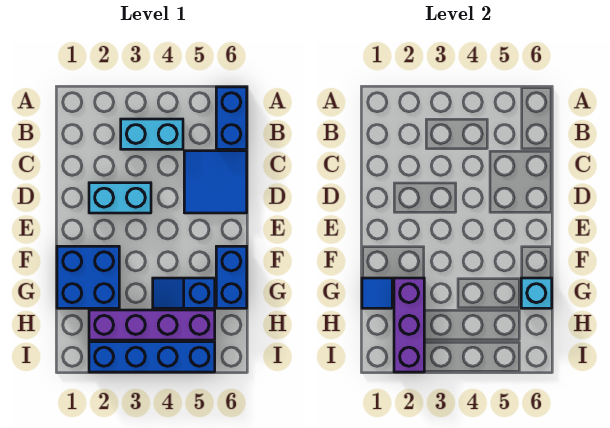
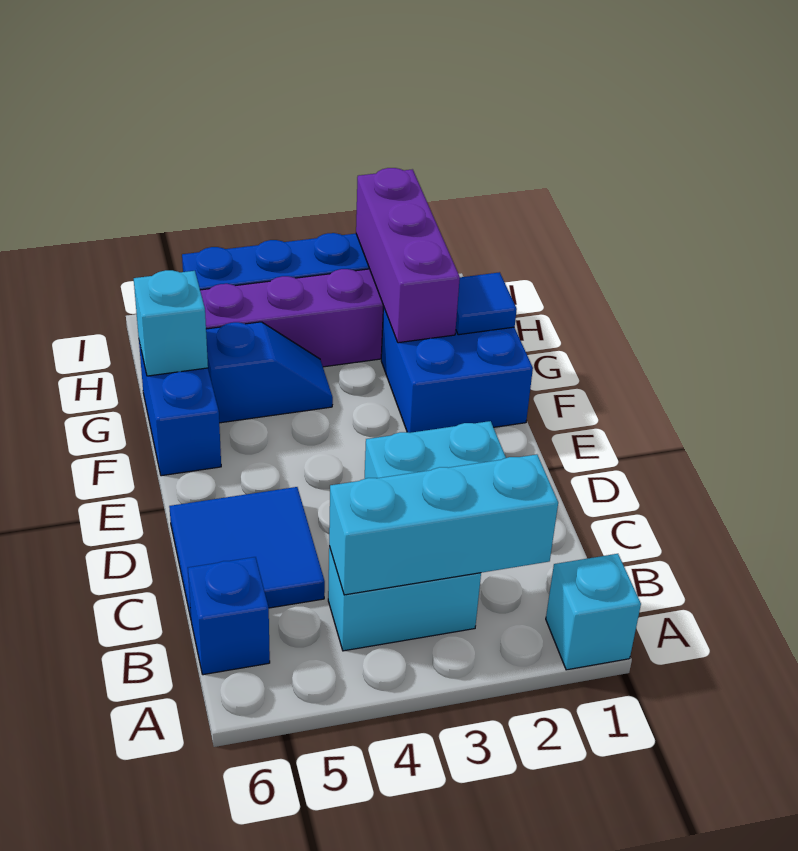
none -> cyan brick A1 level 1
blue brick A6:B6 level 1 -> blue brick B6 level 1
none -> cyan brick B2:B4 level 2

